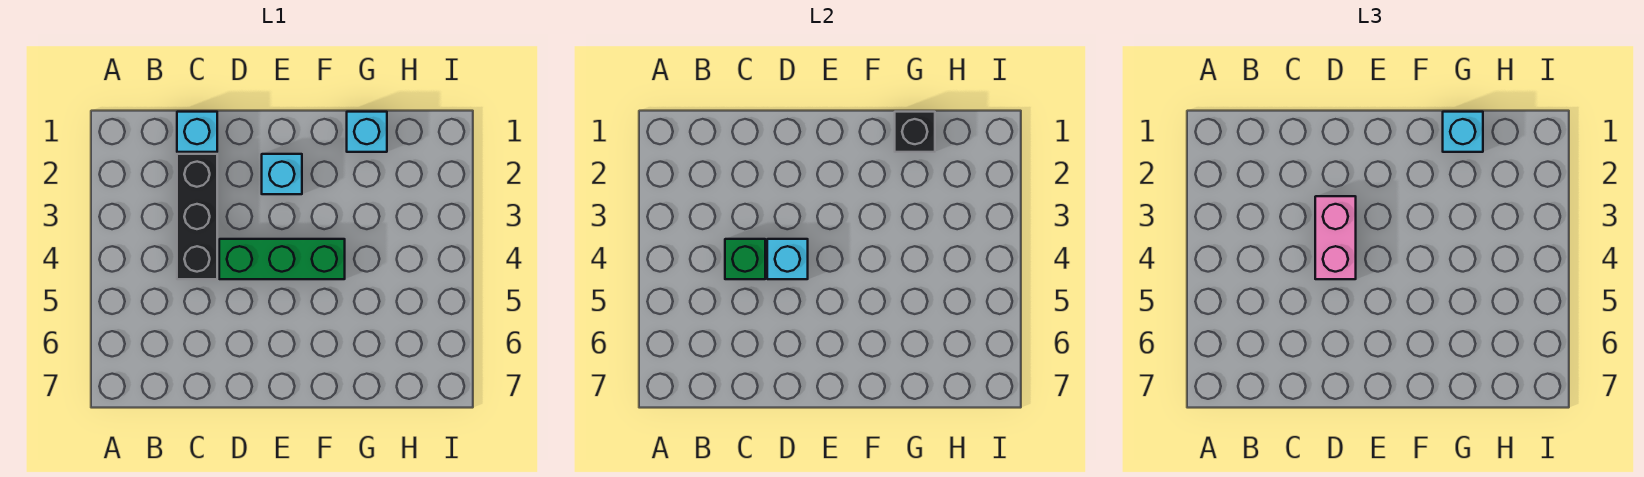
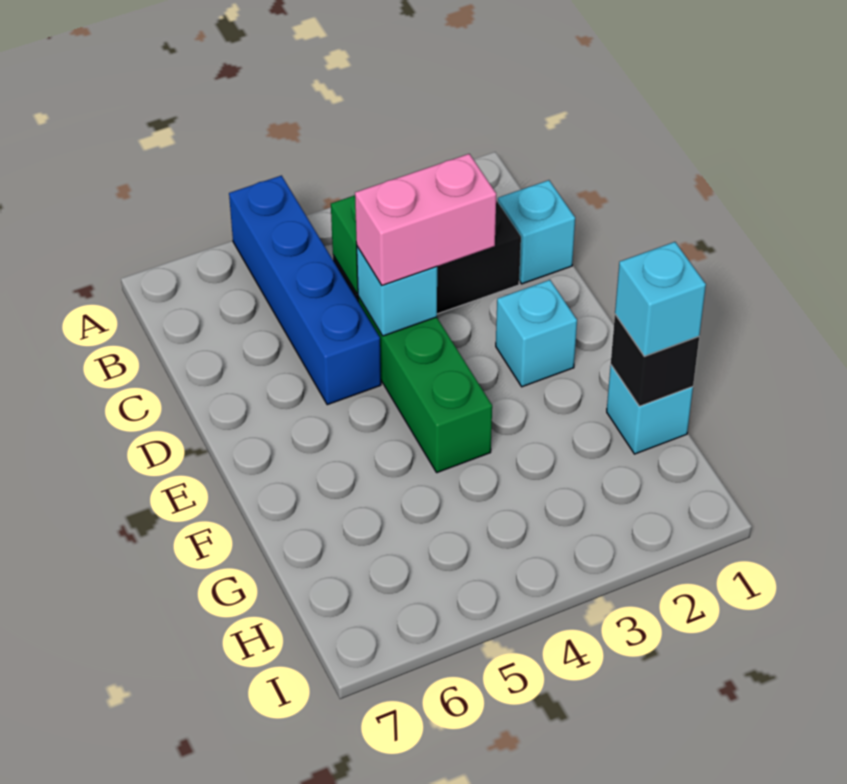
none -> blue brick A5:D5 level 1

